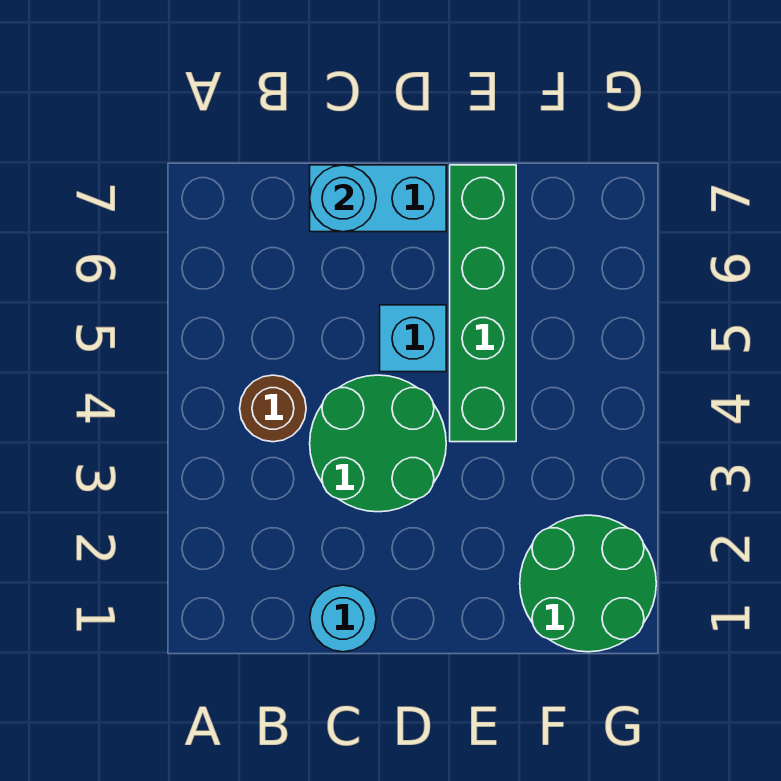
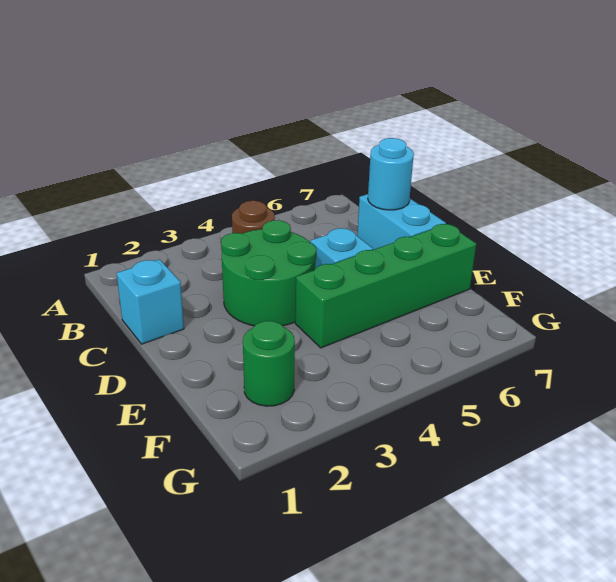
cyan round brick C1 level 1 -> cyan brick C1 level 1
green round brick F1:G2 level 1 -> green round brick F2 level 1

